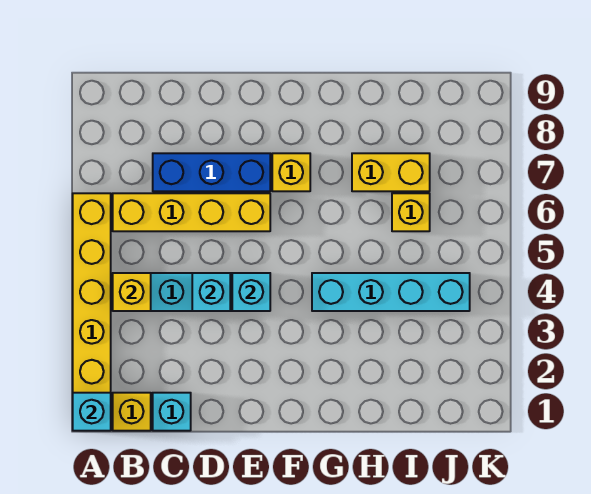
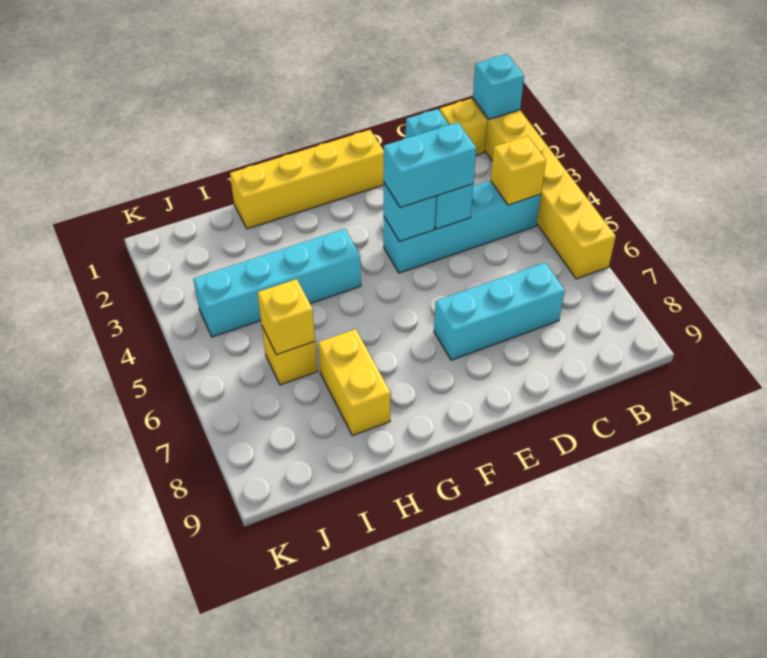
yellow brick B6:E6 level 1 -> yellow brick E1:H1 level 1
blue brick C7:E7 level 1 -> cyan brick C7:E7 level 1
none -> cyan brick D4:E4 level 3
yellow brick F7 level 1 -> yellow brick I6 level 2
yellow brick H7:I7 level 1 -> yellow brick H7:H8 level 1

